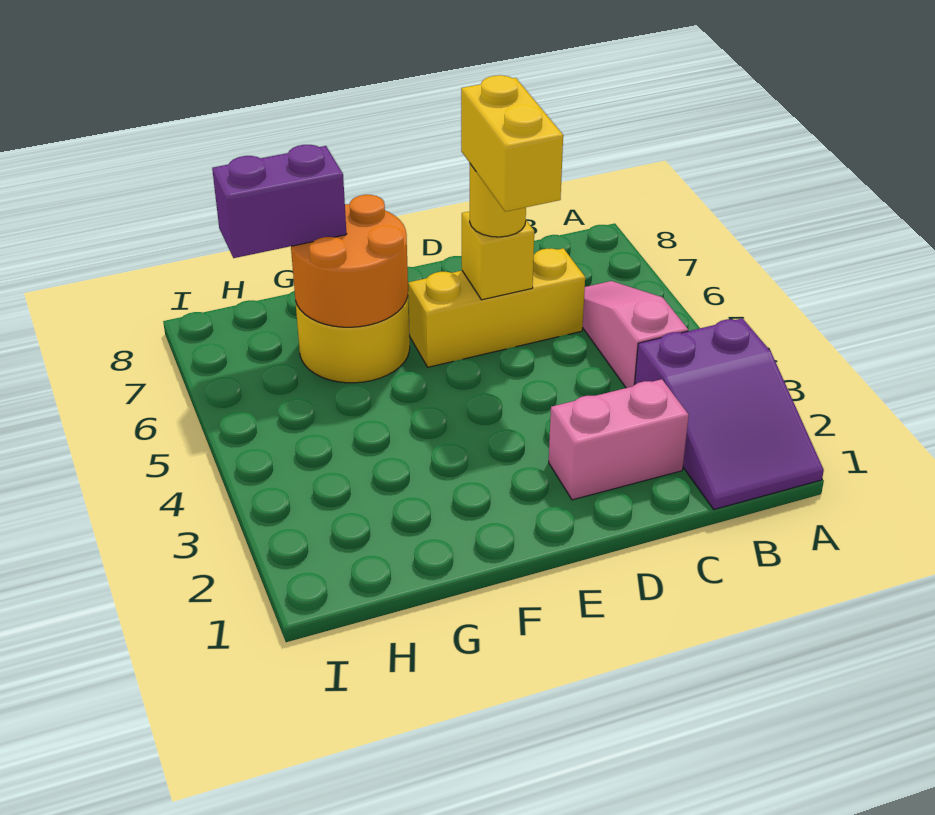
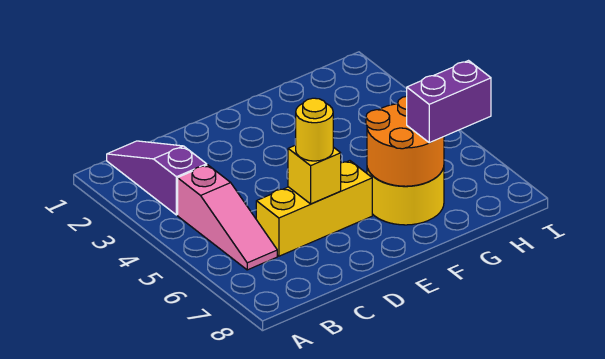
purple slope A1:B3 level 1 top 3 -> purple slope B1:B3 level 1 top 3
pink brick C2:D2 level 1 -> none
yellow brick D5:D6 level 4 -> none

